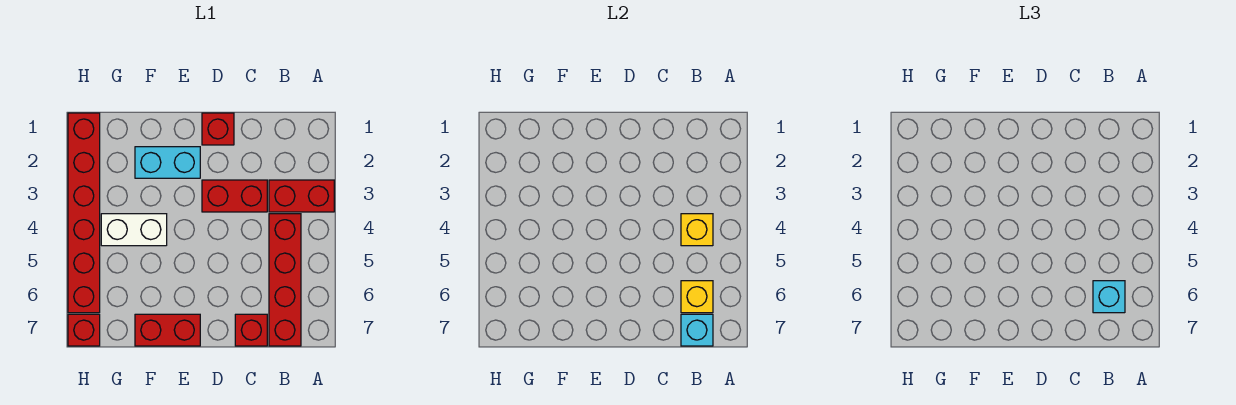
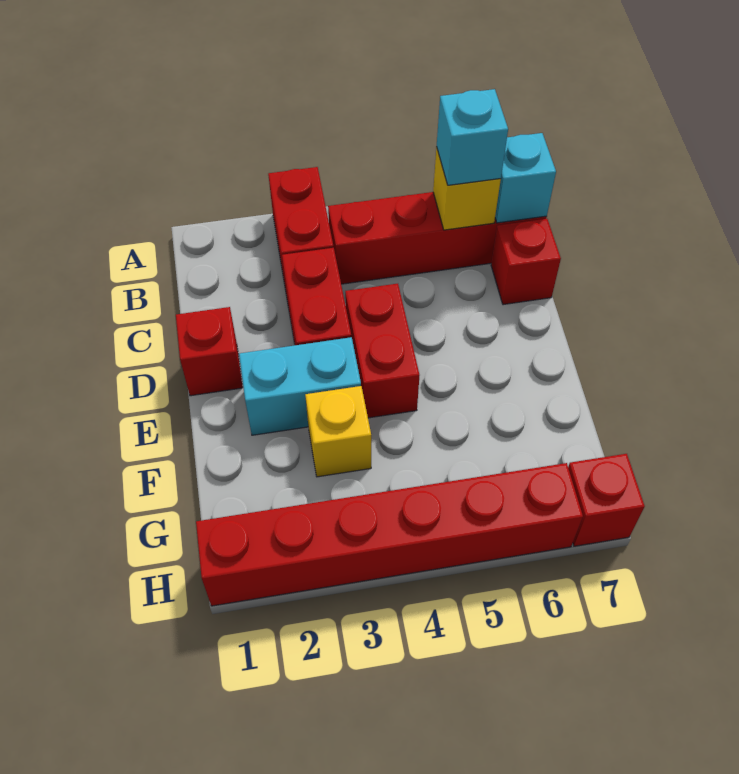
yellow brick B4 level 2 -> yellow brick F3 level 1
cyan brick E2:F2 level 1 -> cyan brick E2:E3 level 1
red brick E7:F7 level 1 -> red brick D4:E4 level 1
white brick F4:G4 level 1 -> none

